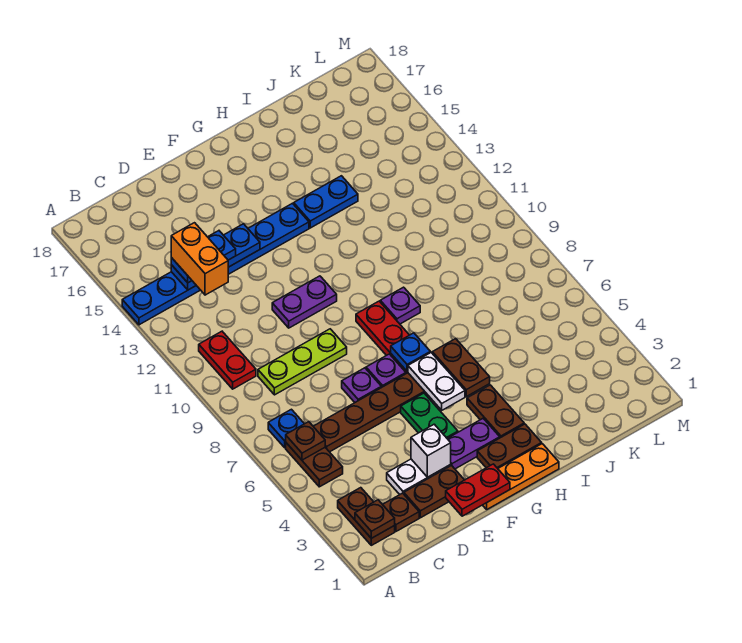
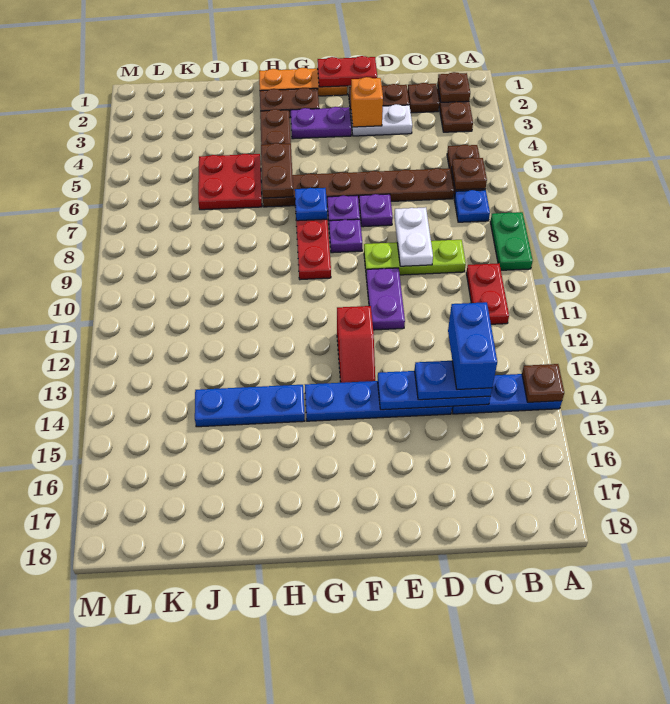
none -> brown plate A14 level 2
orange brick C13:C14 level 4 -> blue brick C13:C14 level 4
white brick E3 level 2 -> orange brick E3 level 2
purple plate E11:F11 level 1 -> purple plate E10:E11 level 1
green plate F4:F5 level 1 -> green plate A8:A9 level 1
none -> red slope F12:F13 level 1 top 12
white plate G5:G6 level 2 -> white plate D8:D9 level 2
purple plate H9 level 1 -> purple plate F8 level 1
blue plate H14:I14 level 1 -> blue plate H14:J14 level 1
none -> red plate I5:J6 level 1

